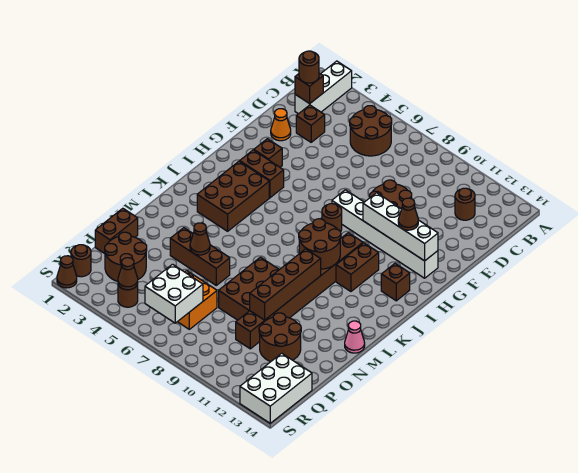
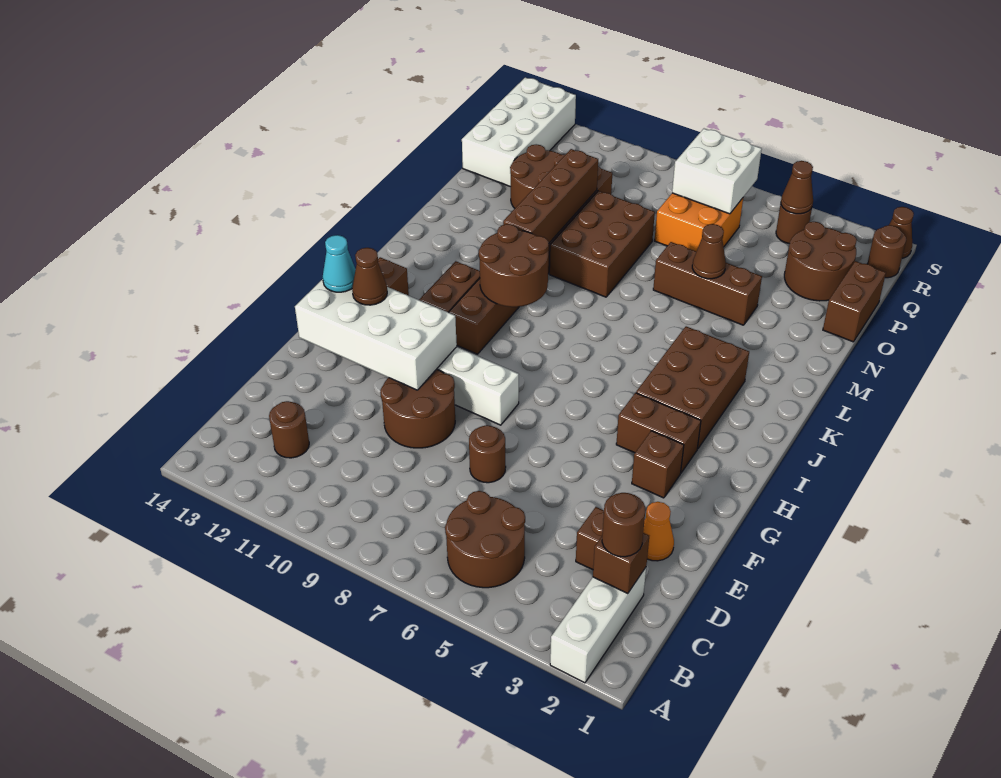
white brick G10:G13 level 2 -> white brick F10:G13 level 2
none -> cyan cone G13 level 3
brown round brick H8 level 1 -> brown round brick E7 level 1
pink cone M14 level 1 -> none
white brick Q13:S14 level 1 -> white brick P13:S14 level 1

